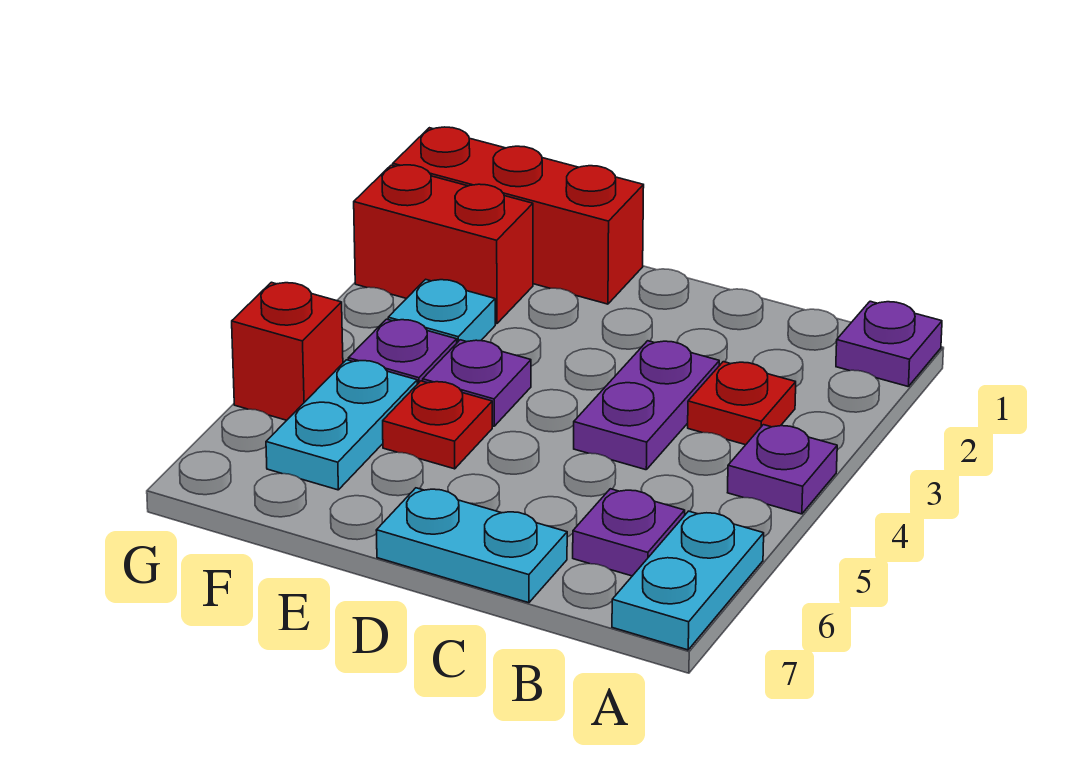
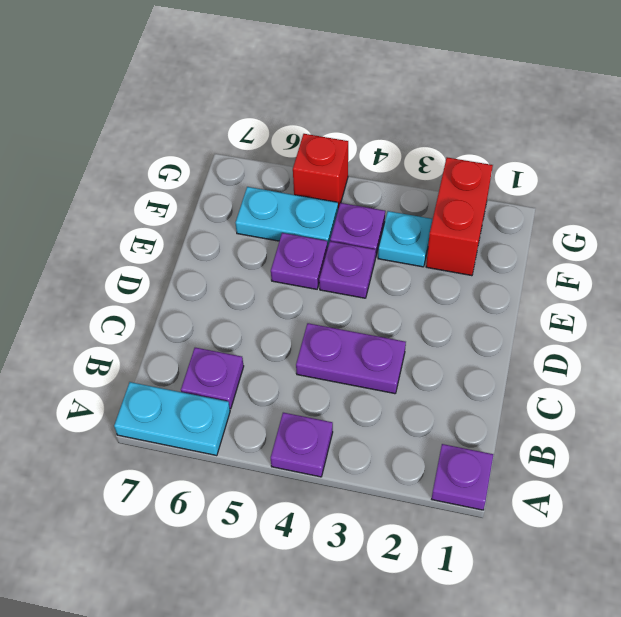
red plate B3 level 1 -> none
cyan plate C7:D7 level 1 -> none
red brick E1:G1 level 1 -> none
red plate E5 level 1 -> purple plate E5 level 1

